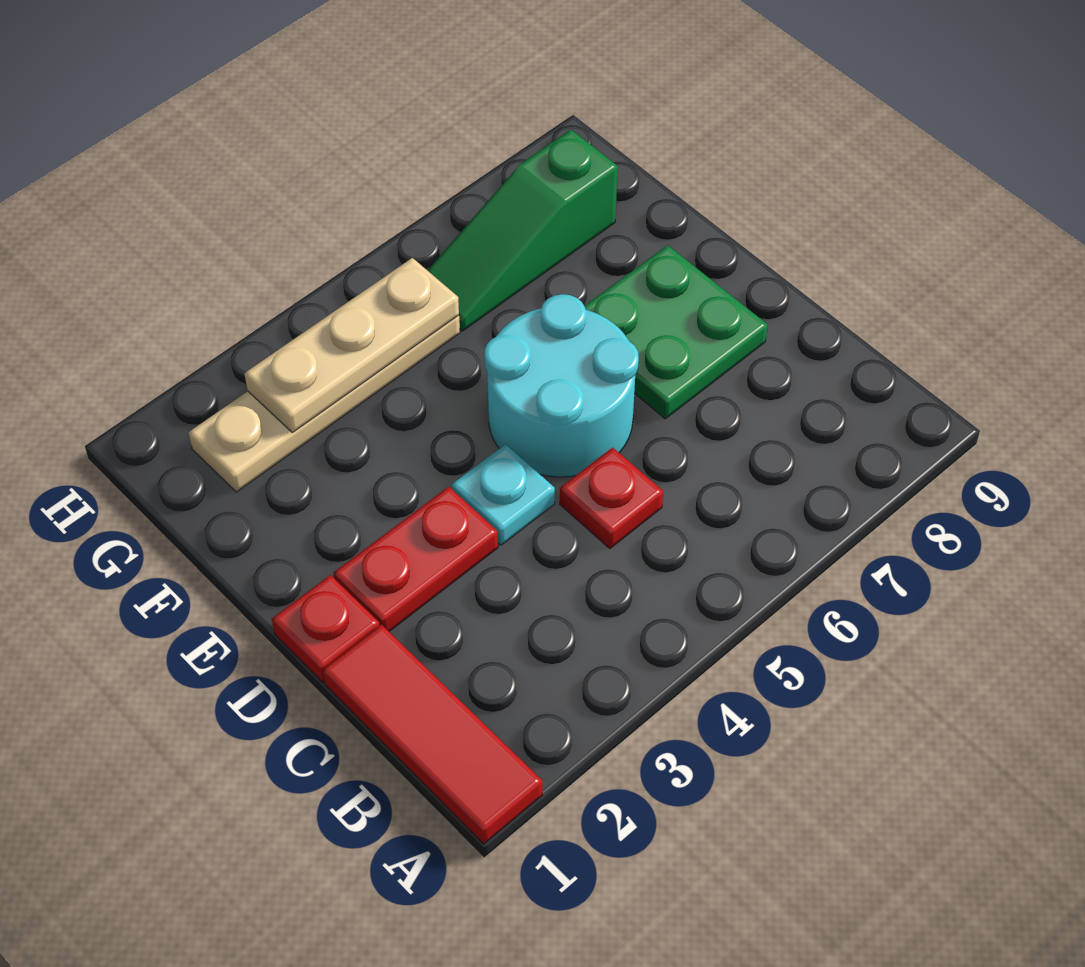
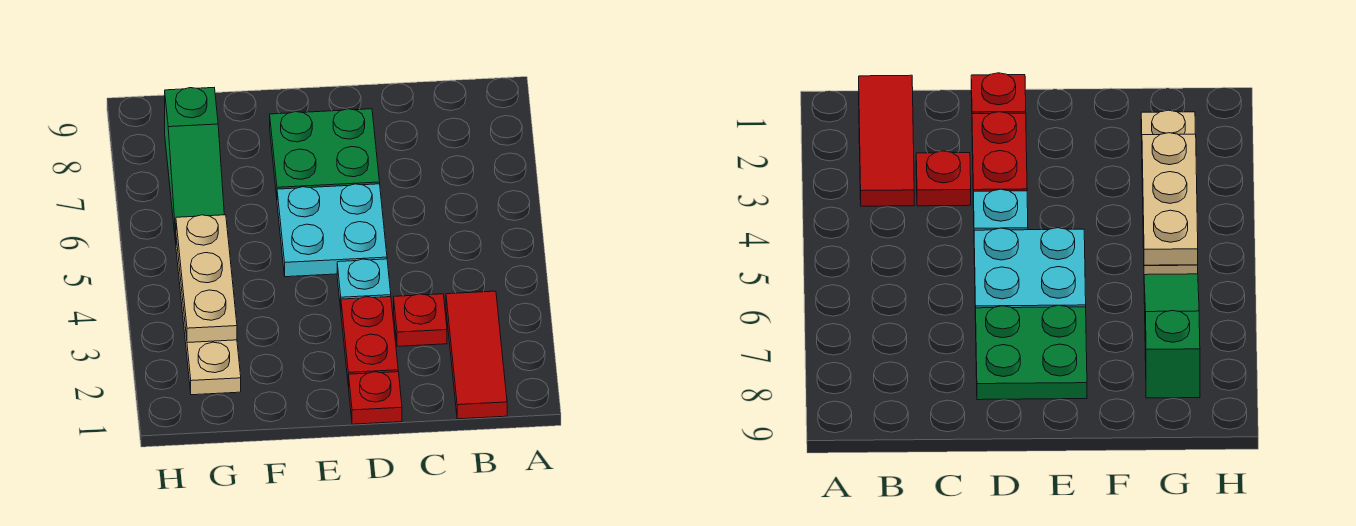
red tile A1:C1 level 1 -> red tile B1:B3 level 1
red plate C5 level 1 -> red plate C3 level 1
cyan round brick D5:E6 level 1 -> cyan plate D5:E6 level 1

